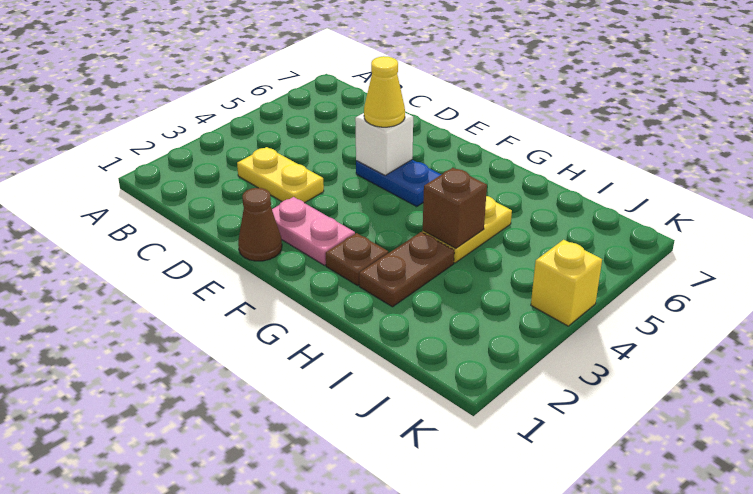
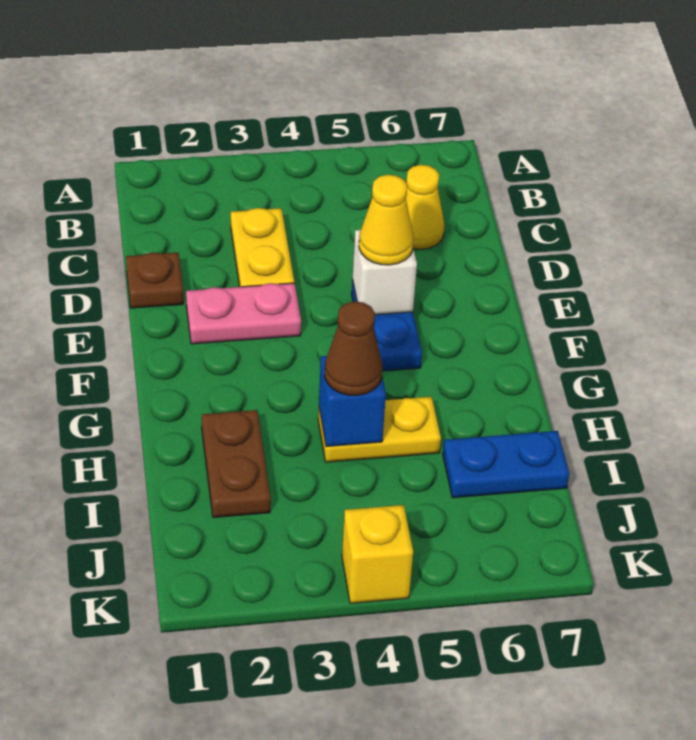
none -> yellow cone C6 level 1
brown cone E1 level 1 -> brown cone H4 level 3
pink plate E2:F2 level 1 -> pink plate E2:E3 level 1
brown plate G2 level 1 -> brown plate D1 level 1
brown plate H2:H3 level 1 -> brown plate H2:I2 level 1
brown brick H4 level 2 -> blue brick H4 level 2
none -> blue plate I6:I7 level 1

